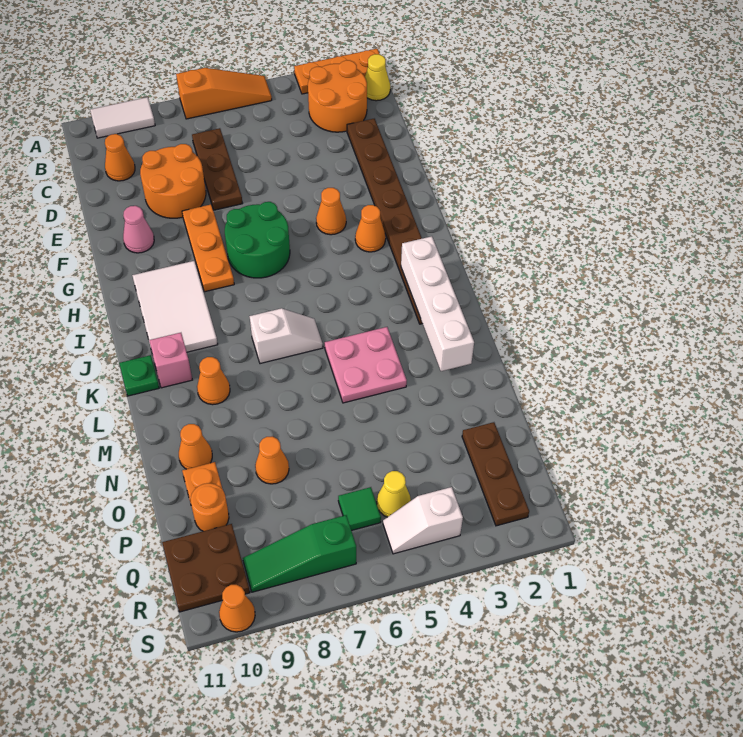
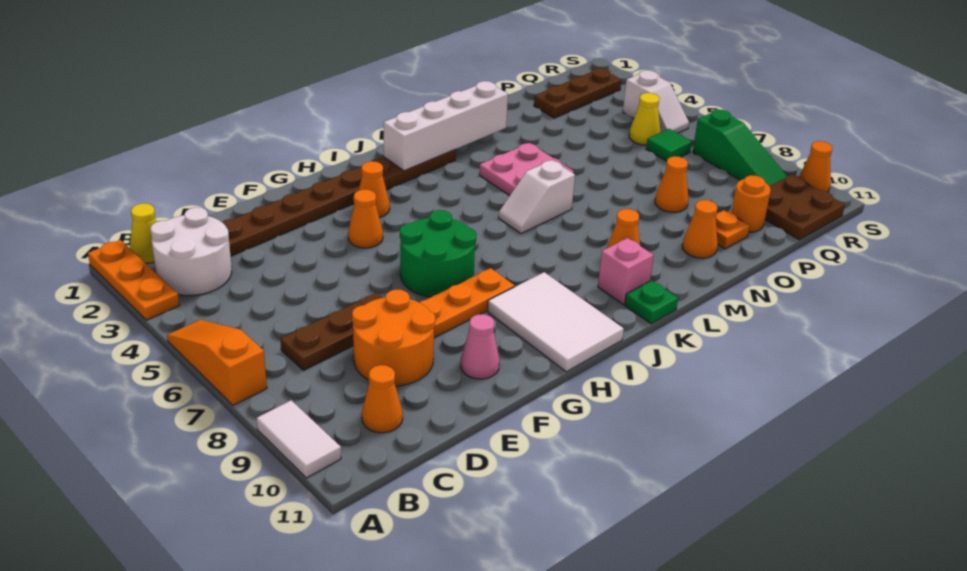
orange round brick B2:C3 level 1 -> white round brick B2:C3 level 1
white tile H9:J10 level 1 -> white tile H9:I11 level 1
white slope K6:K7 level 1 top 7 -> white slope K6:L6 level 1 top L

